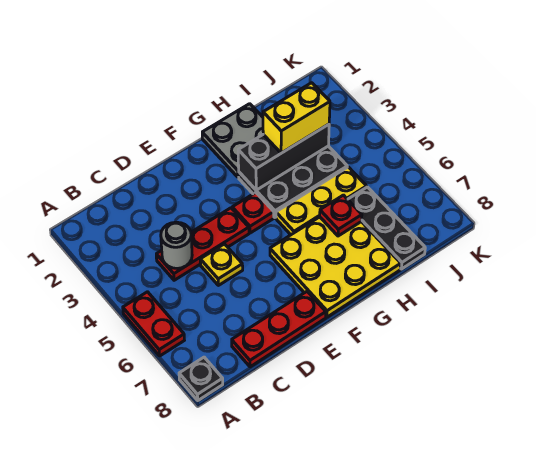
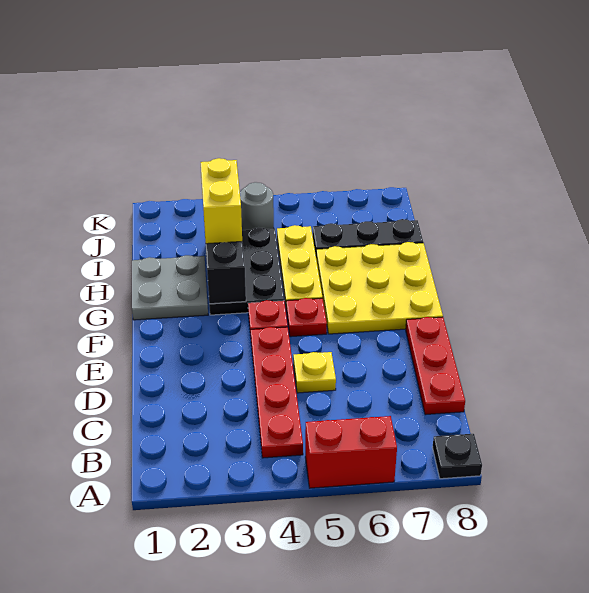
red plate A5:A6 level 1 -> red brick A5:A6 level 1
red plate C4:E4 level 1 -> red plate B4:E4 level 1
grey round brick C4 level 2 -> grey round brick J4 level 1
red plate H6 level 2 -> red plate F5 level 1

